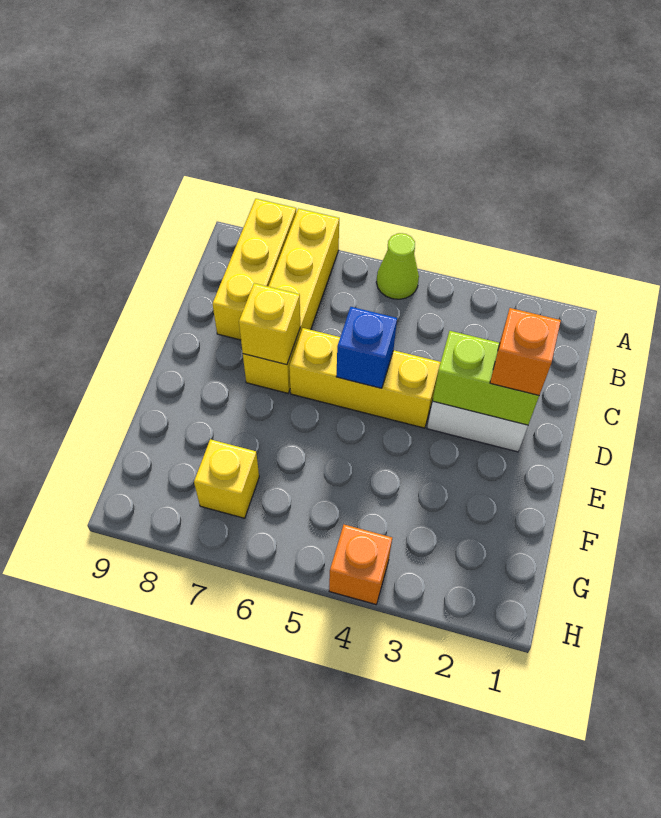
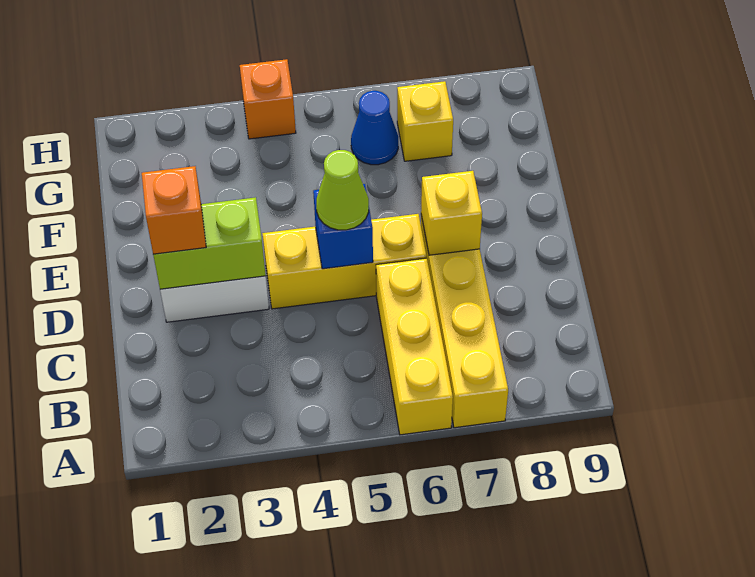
lime cone A5 level 1 -> lime cone D5 level 3
yellow brick A8:C8 level 1 -> yellow brick A6:C6 level 1
none -> blue cone G6 level 1

